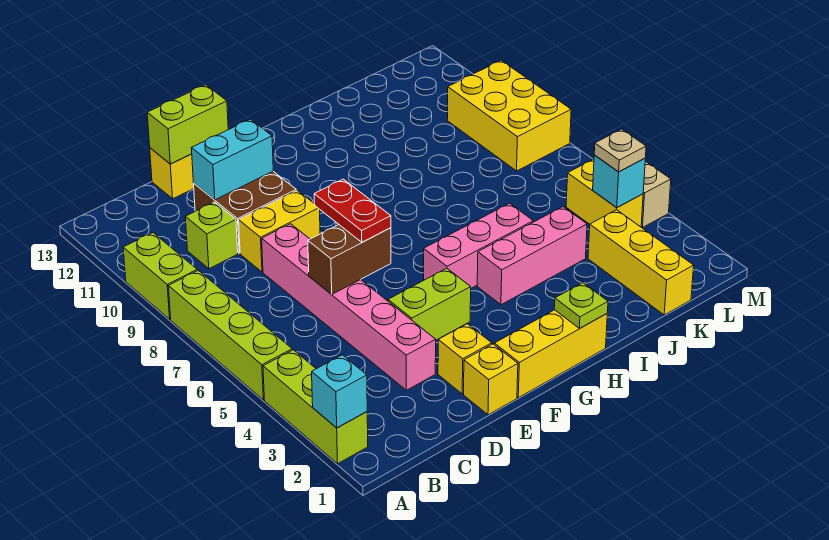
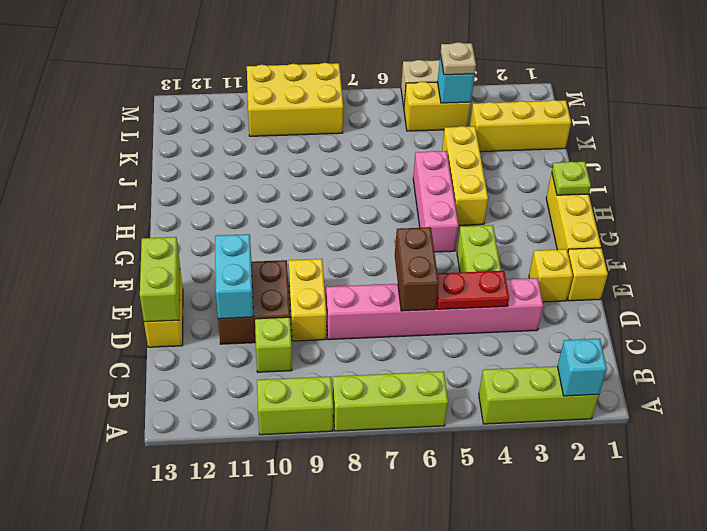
lime brick A5:A8 level 1 -> lime brick A6:A8 level 1
red plate E6:E7 level 3 -> red plate D4:D5 level 2
pink brick H4:J4 level 1 -> yellow brick H4:J4 level 1

